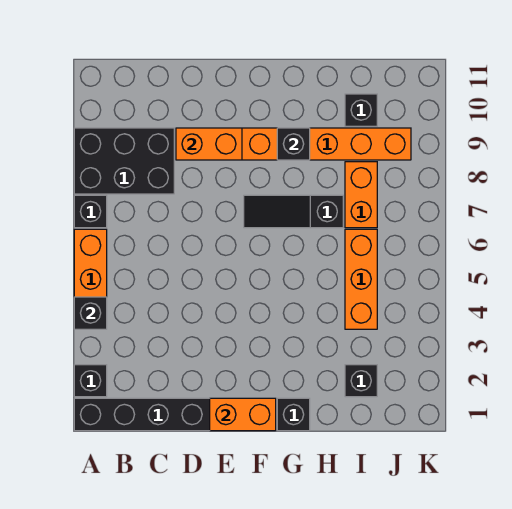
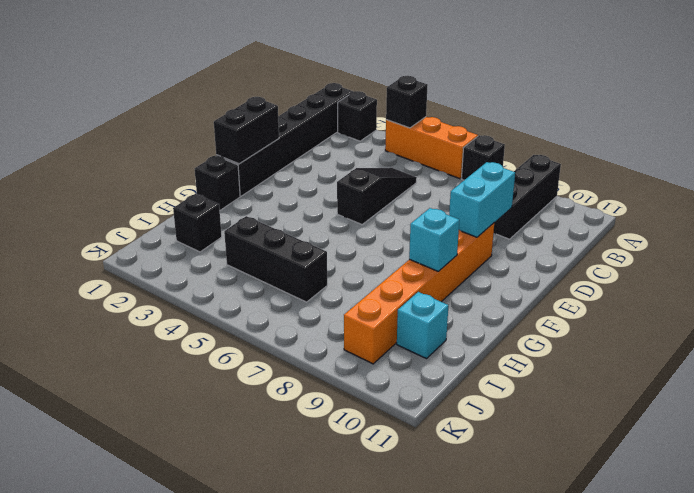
black brick A8:C9 level 1 -> black brick A9:C9 level 1
orange brick D9:E9 level 2 -> cyan brick D9:E9 level 2
orange brick E1:F1 level 2 -> black brick E1:F1 level 2
black slope F7:H7 level 1 top H -> black slope C5:E5 level 1 top E
black brick G9 level 2 -> cyan brick G9 level 2
orange brick I4:I6 level 1 -> black brick I4:I6 level 1
orange brick I7:I8 level 1 -> none
black brick I10 level 1 -> cyan brick I10 level 1

